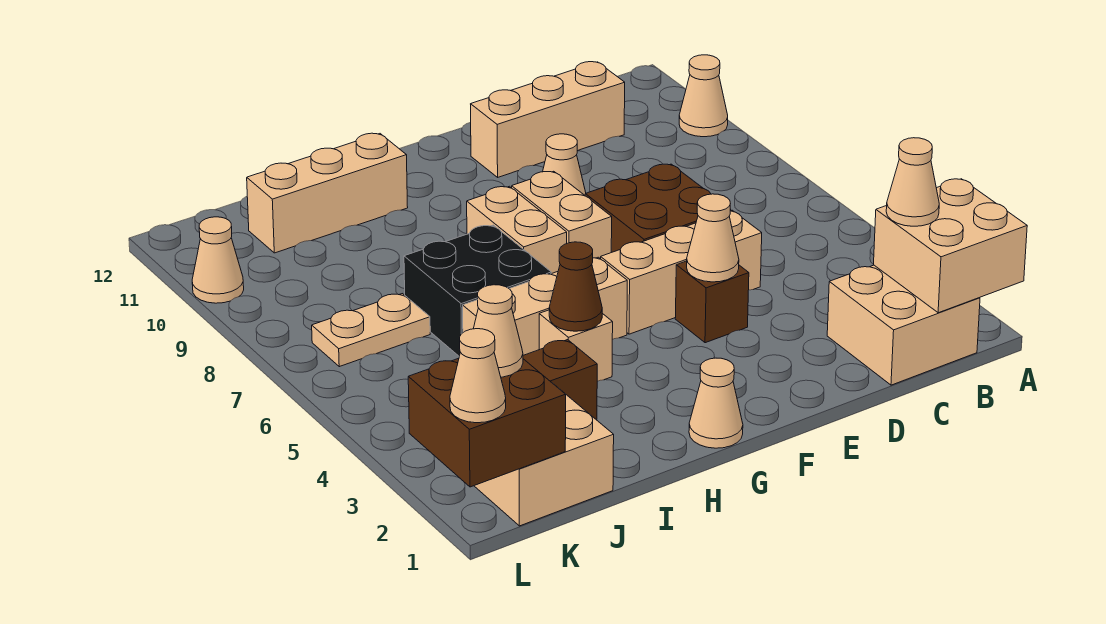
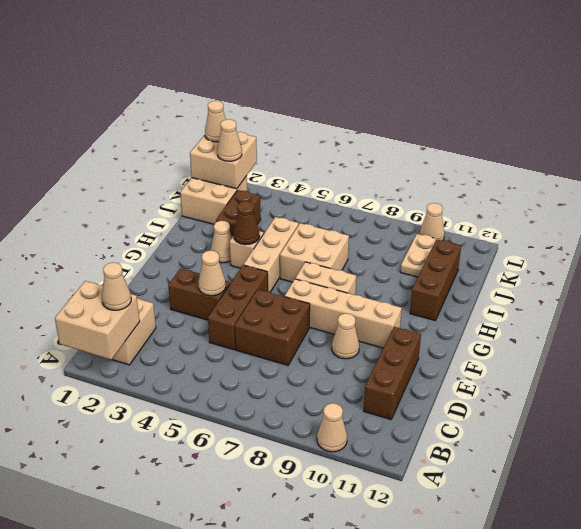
tan brick C11:E11 level 1 -> brown brick C11:E11 level 1
tan brick D5:F5 level 1 -> brown brick D5:F5 level 1
brown brick E4 level 1 -> brown brick E3:E4 level 1
tan brick F7:F8 level 1 -> tan brick F7:F10 level 1
tan cone G1 level 1 -> tan cone H3 level 1
black brick H6:I7 level 1 -> tan brick H6:I7 level 1
tan brick H11:J11 level 1 -> brown brick H11:J11 level 1
tan plate J7:K7 level 1 -> tan plate J10:K10 level 1
brown brick K1:L2 level 2 -> tan brick K1:L2 level 2

